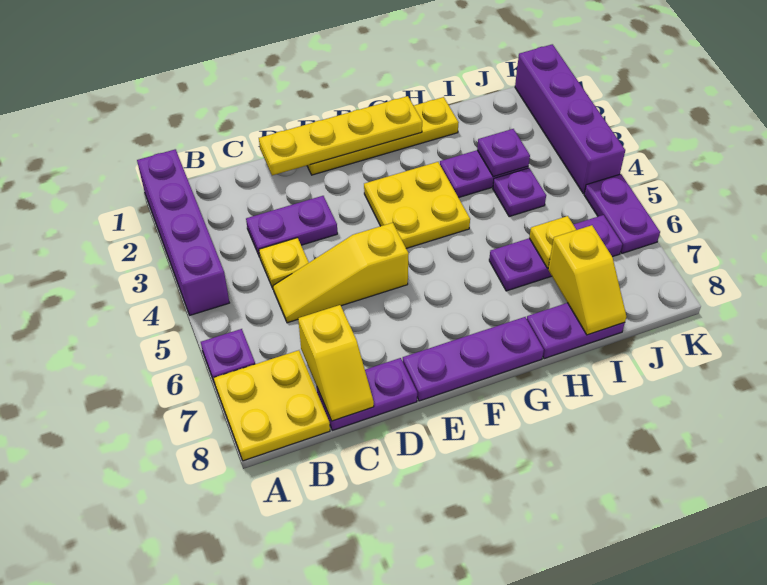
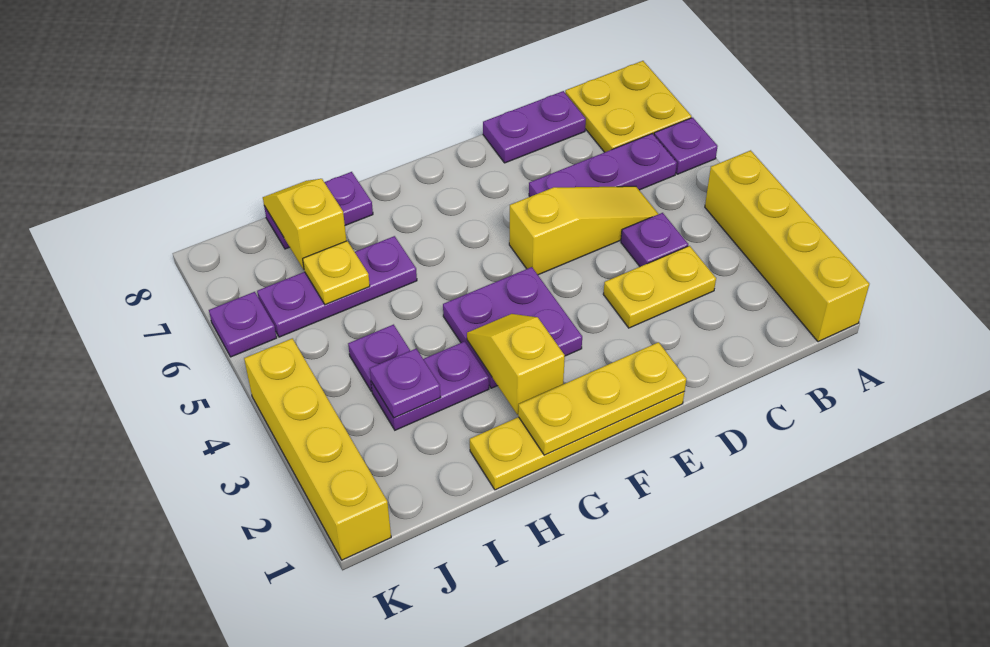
purple brick A1:A4 level 1 -> yellow brick A1:A4 level 1
purple plate C3:D3 level 1 -> yellow plate C3:D3 level 1
yellow plate C4 level 1 -> purple plate C4 level 1
yellow slope C7:C8 level 2 top 7 -> yellow slope G2:G3 level 2 top 2
yellow plate D1:G1 level 2 -> yellow plate E1:G1 level 2
purple plate E8:G8 level 1 -> purple plate B6:D6 level 1
yellow plate F3:G4 level 1 -> purple plate F3:G4 level 1
purple brick K1:K4 level 1 -> yellow brick K1:K4 level 1
purple plate K5:K6 level 1 -> purple plate K6 level 1

